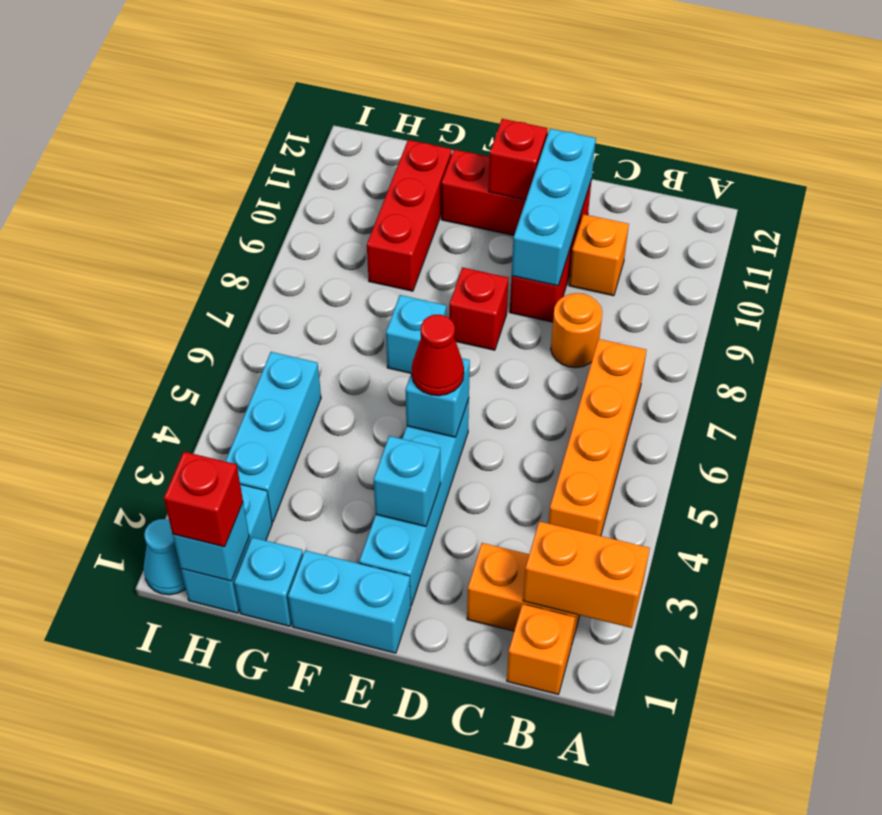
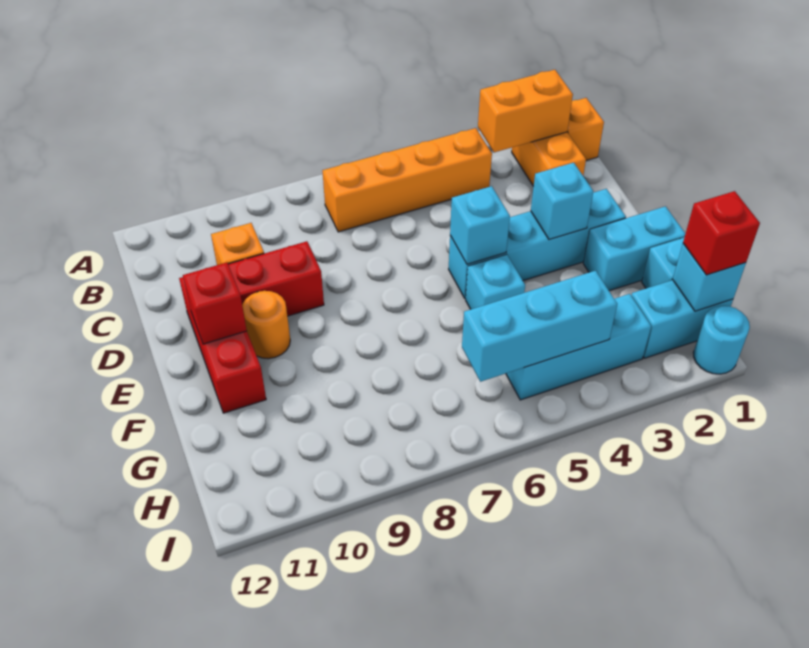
orange brick A2:B2 level 2 -> orange brick B2:B3 level 2
orange round brick C8 level 1 -> orange round brick E10 level 1
cyan brick D9:D11 level 2 -> cyan brick H4:H6 level 2
cyan brick E1:F1 level 1 -> cyan brick F1:F2 level 1
red cone E5 level 3 -> none
red brick E8 level 1 -> none
cyan brick F7 level 1 -> cyan brick F5 level 1
red brick G9:G11 level 1 -> none
cyan cone I1 level 1 -> cyan round brick I1 level 1

